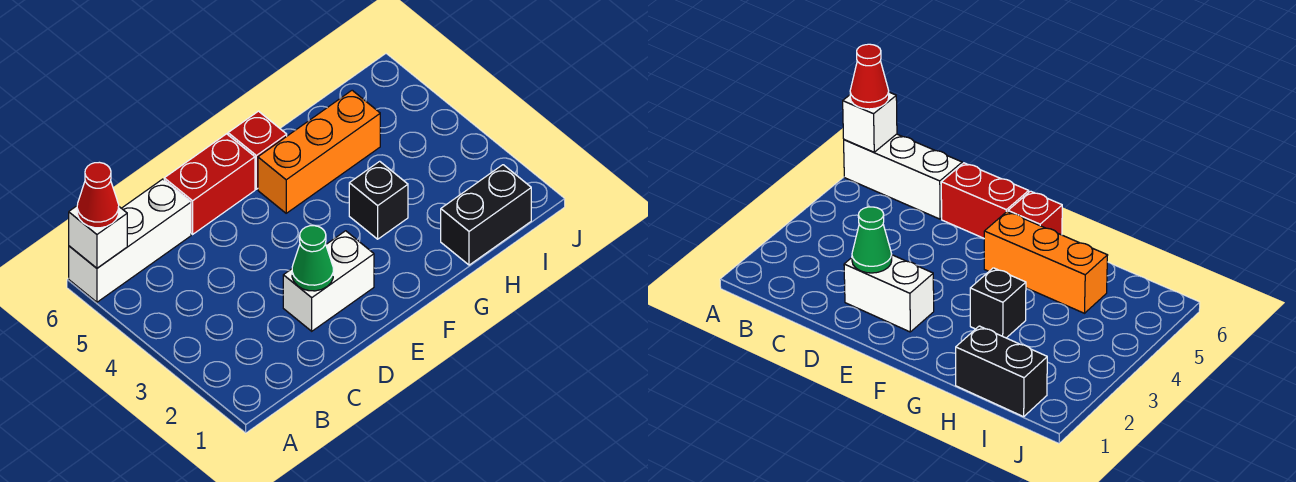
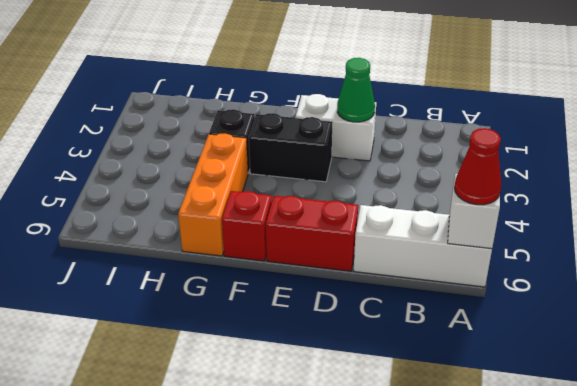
orange brick F5:H5 level 1 -> orange brick G4:G6 level 1
black brick H1:I1 level 1 -> black brick E3:F3 level 1

